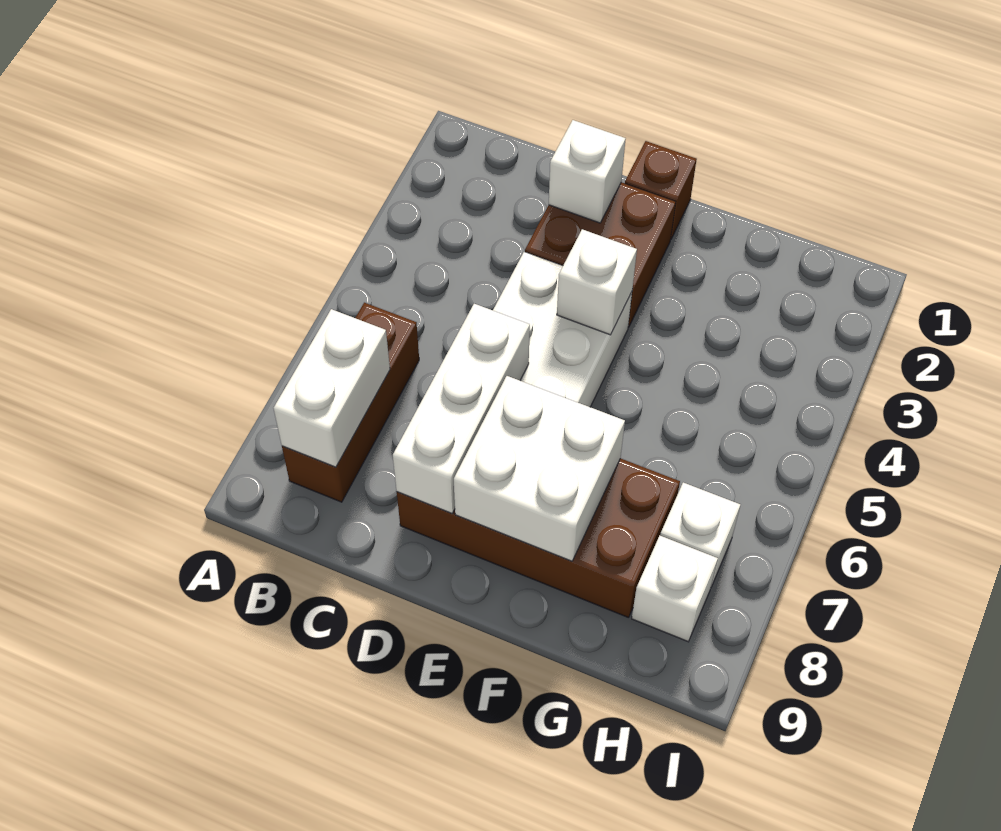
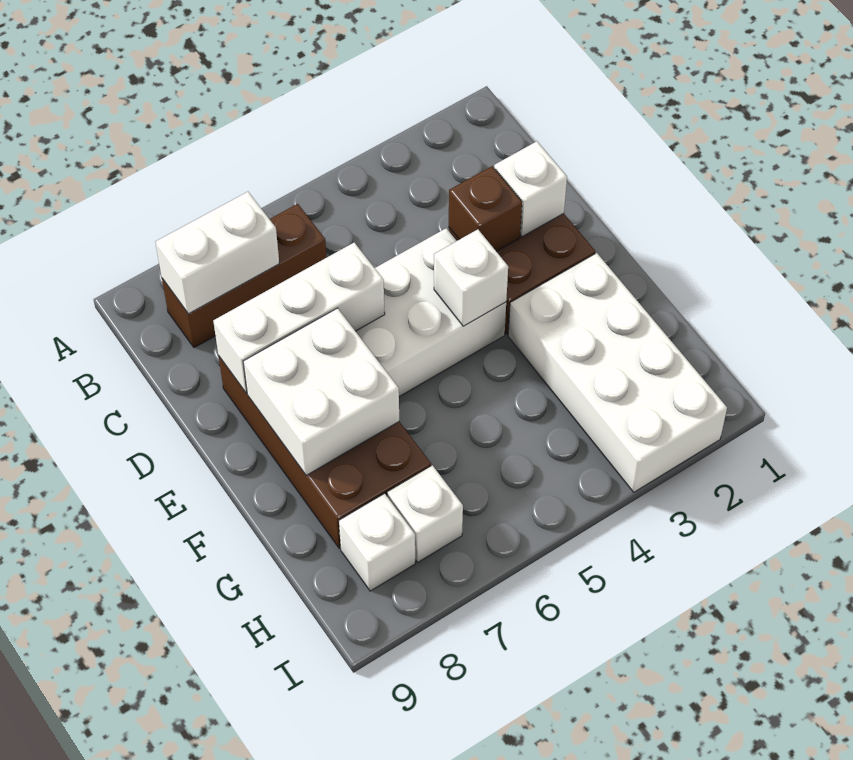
brown brick E1 level 1 -> brown brick D3 level 2
none -> white brick F2:I3 level 1

